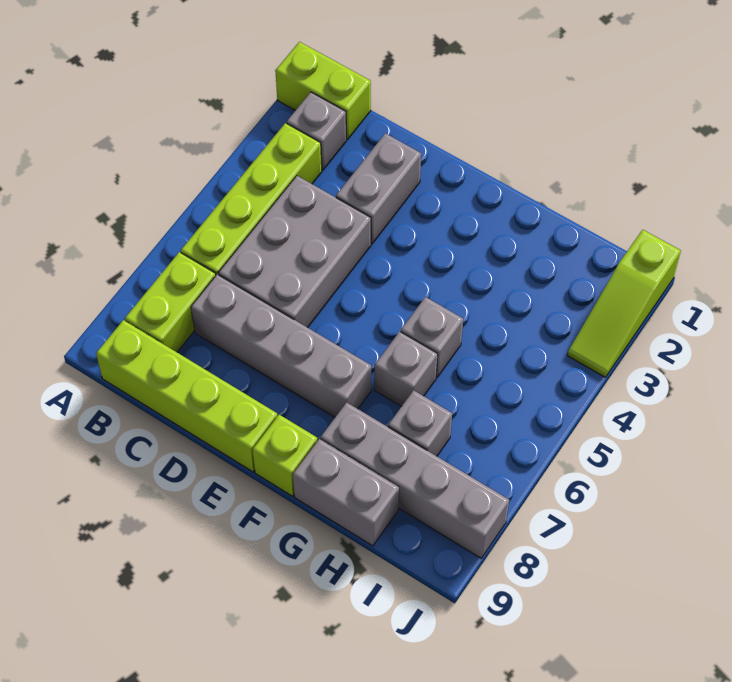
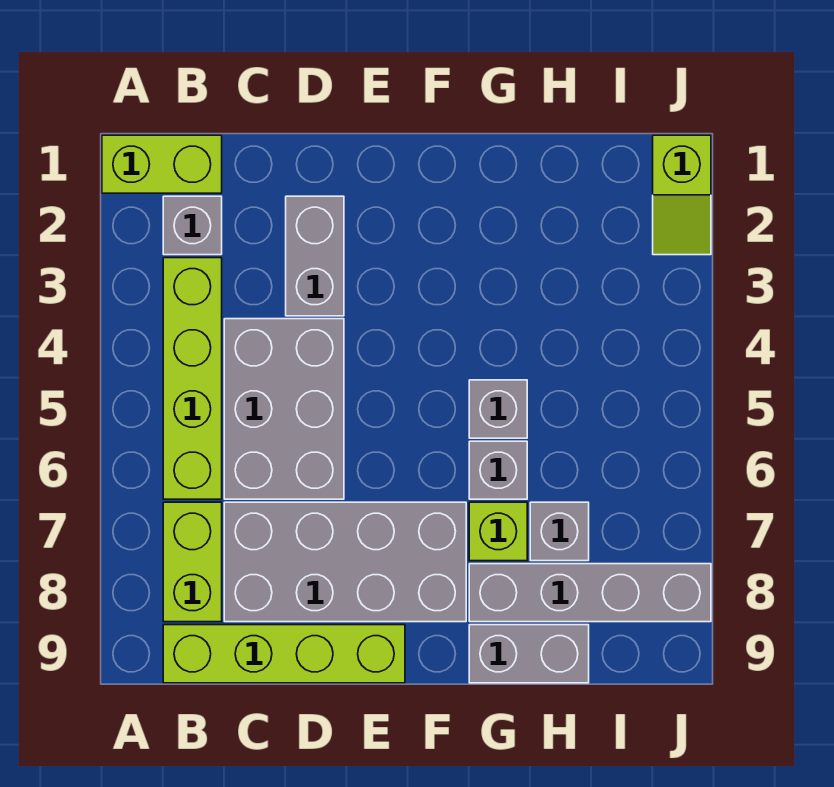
grey brick C7:F7 level 1 -> grey brick C7:F8 level 1
lime brick F9 level 1 -> lime brick G7 level 1
lime slope J1:J3 level 1 top 1 -> lime slope J1:J2 level 1 top 1

